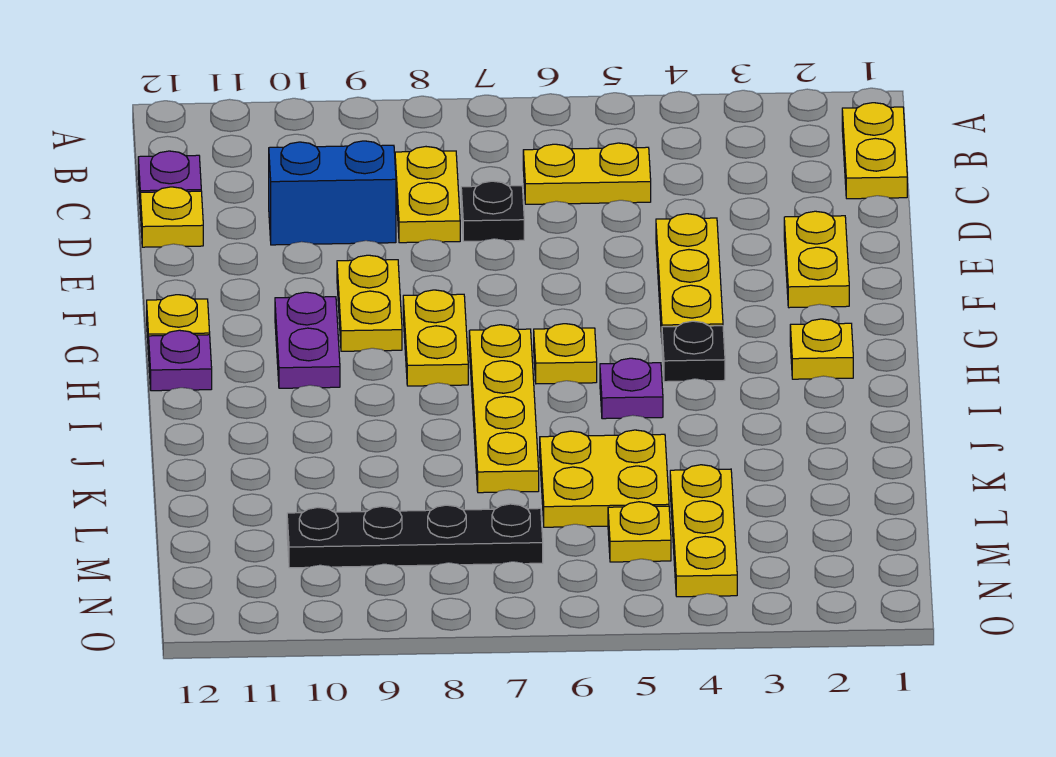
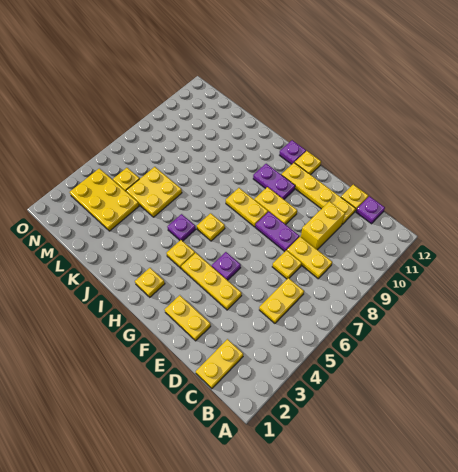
yellow plate B1:C1 level 1 -> yellow plate C1:C2 level 1
black plate D7 level 1 -> yellow plate D7 level 1
blue brick D9:D10 level 1 -> yellow brick D9:D10 level 1
none -> purple plate E8:F8 level 1
none -> purple plate F5 level 1
black plate H4 level 1 -> yellow plate H4 level 1
yellow plate H7:K7 level 1 -> yellow plate D11:G11 level 1
yellow plate L4:N4 level 1 -> yellow plate L3:N4 level 1
black plate M7:M10 level 1 -> none

